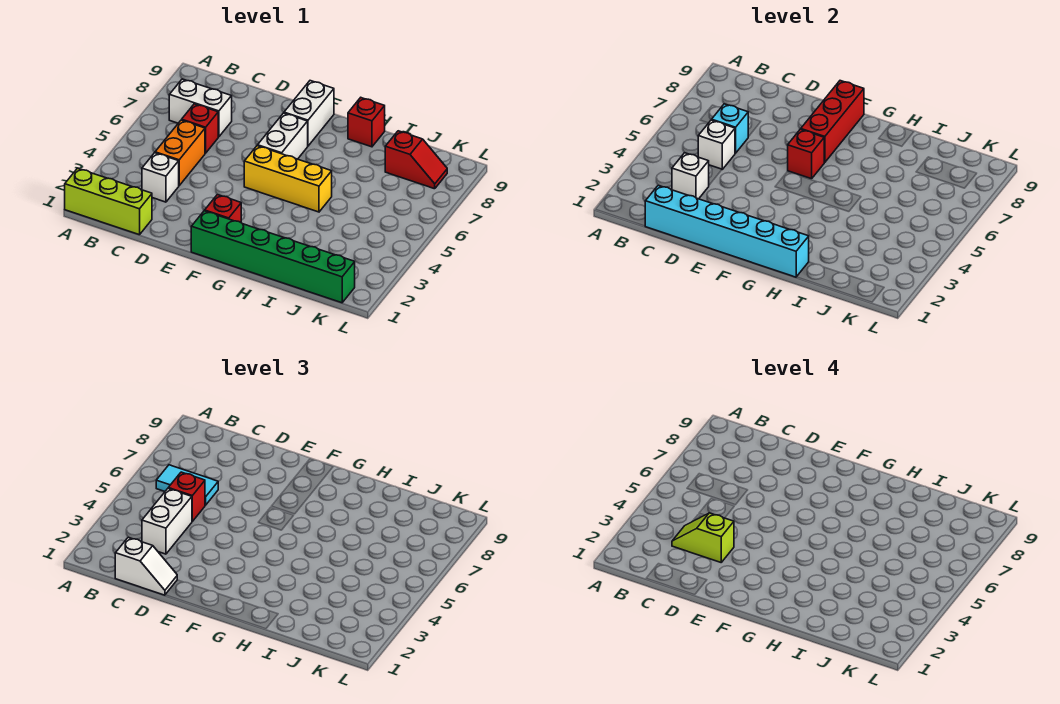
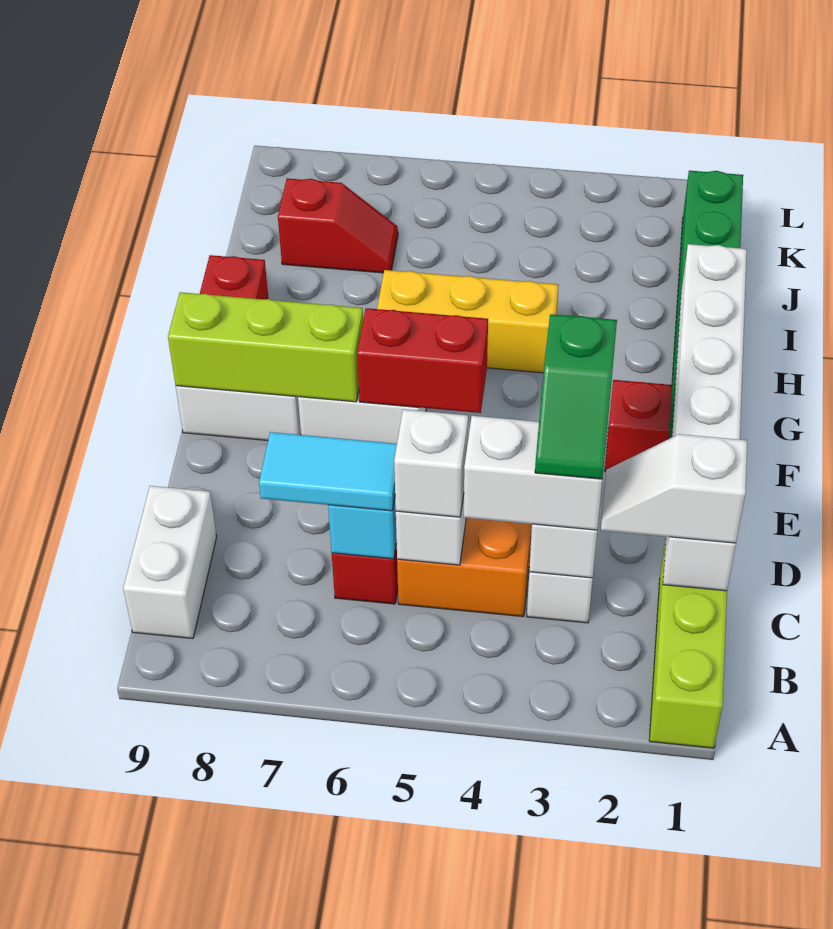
cyan tile B6:C6 level 3 -> cyan tile C6:C7 level 3
white brick B7:C7 level 1 -> white brick B9:C9 level 1
cyan brick C1:H1 level 2 -> white brick C1:H1 level 2
white slope C1:D1 level 3 top C -> white slope C1:C2 level 3 top 1
lime slope C3:D3 level 4 top D -> green slope C3:D3 level 4 top D
red brick C5 level 3 -> white brick C5 level 3
yellow brick F5:H5 level 1 -> yellow brick H4:H6 level 1
red brick F6 level 2 -> red brick F5:F6 level 2
red brick F7:F9 level 2 -> lime brick F7:F9 level 2
red slope J8:K8 level 1 top J -> red slope J7:J8 level 1 top 8

